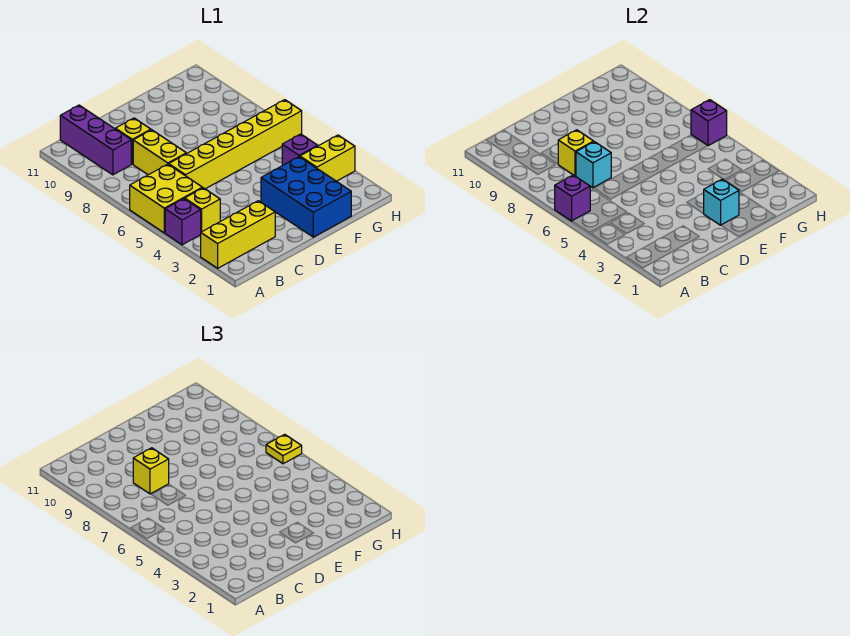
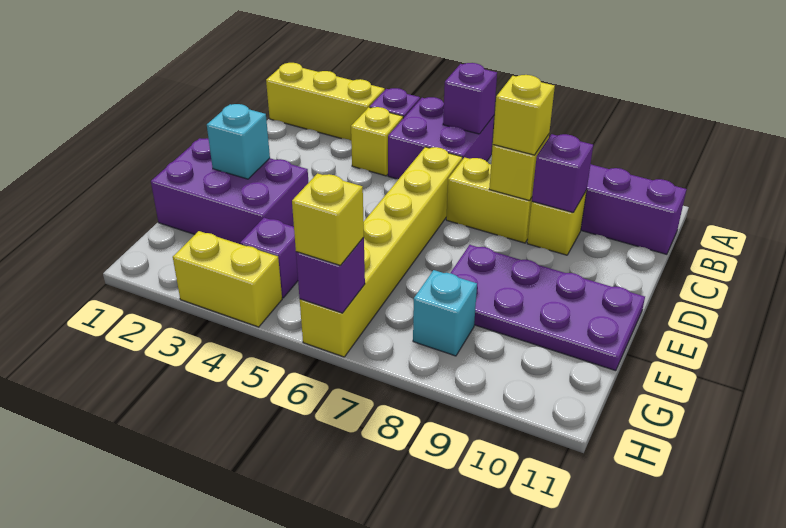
yellow brick A2:C2 level 1 -> yellow brick A1:A3 level 1
yellow brick A5:B6 level 1 -> purple brick A5:B6 level 1
cyan brick C7 level 2 -> cyan brick G8 level 1
none -> purple brick C9 level 2
blue brick E1:F3 level 1 -> purple brick E1:F3 level 1
none -> purple plate E8:F11 level 1
yellow brick G3:H3 level 1 -> yellow brick H3:H4 level 1
yellow plate H6 level 3 -> yellow brick H6 level 3

